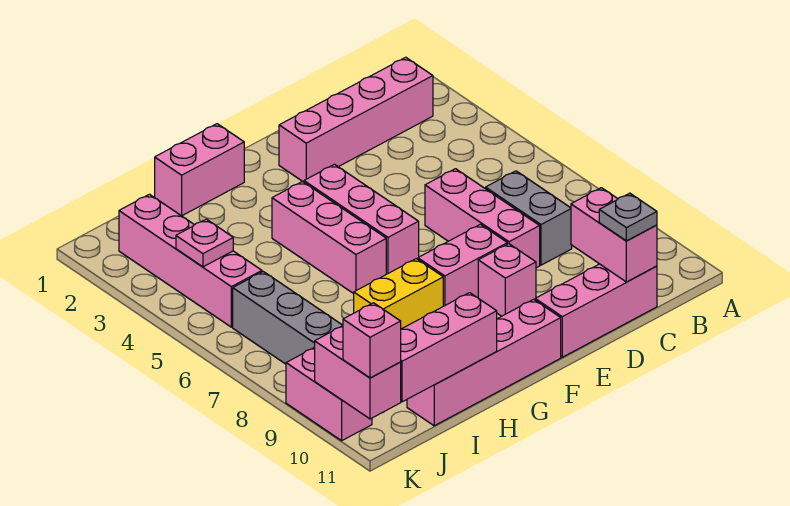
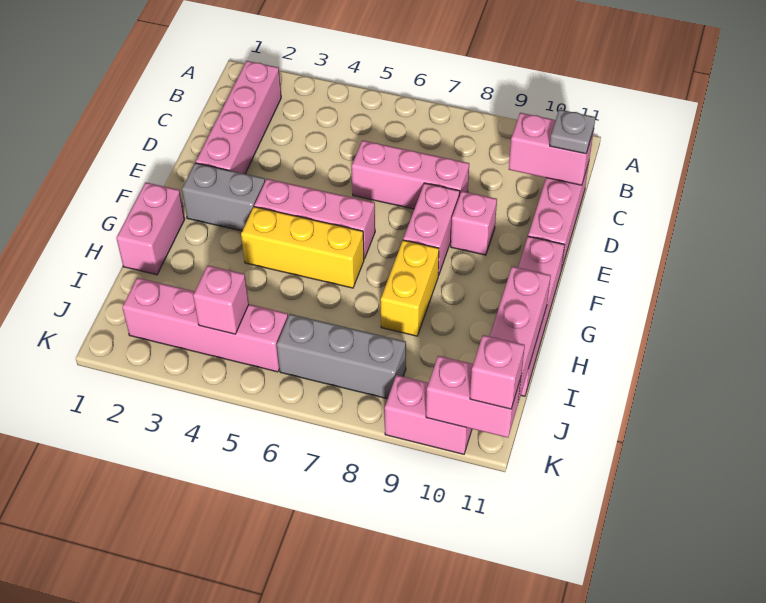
grey brick C7:C8 level 1 -> grey brick F2:F3 level 1
pink brick G4:G6 level 1 -> yellow brick G4:G6 level 1
pink plate J4 level 2 -> pink brick J4 level 2

